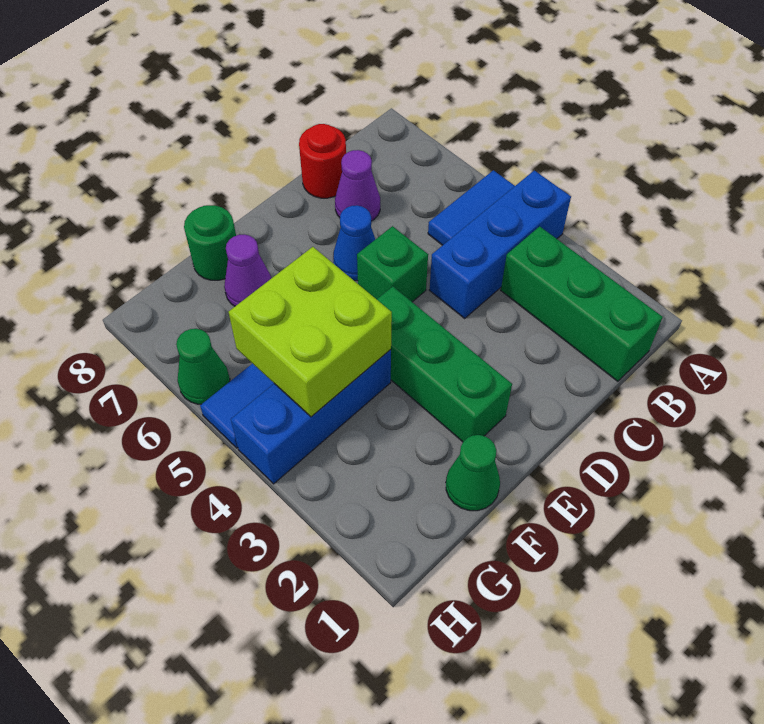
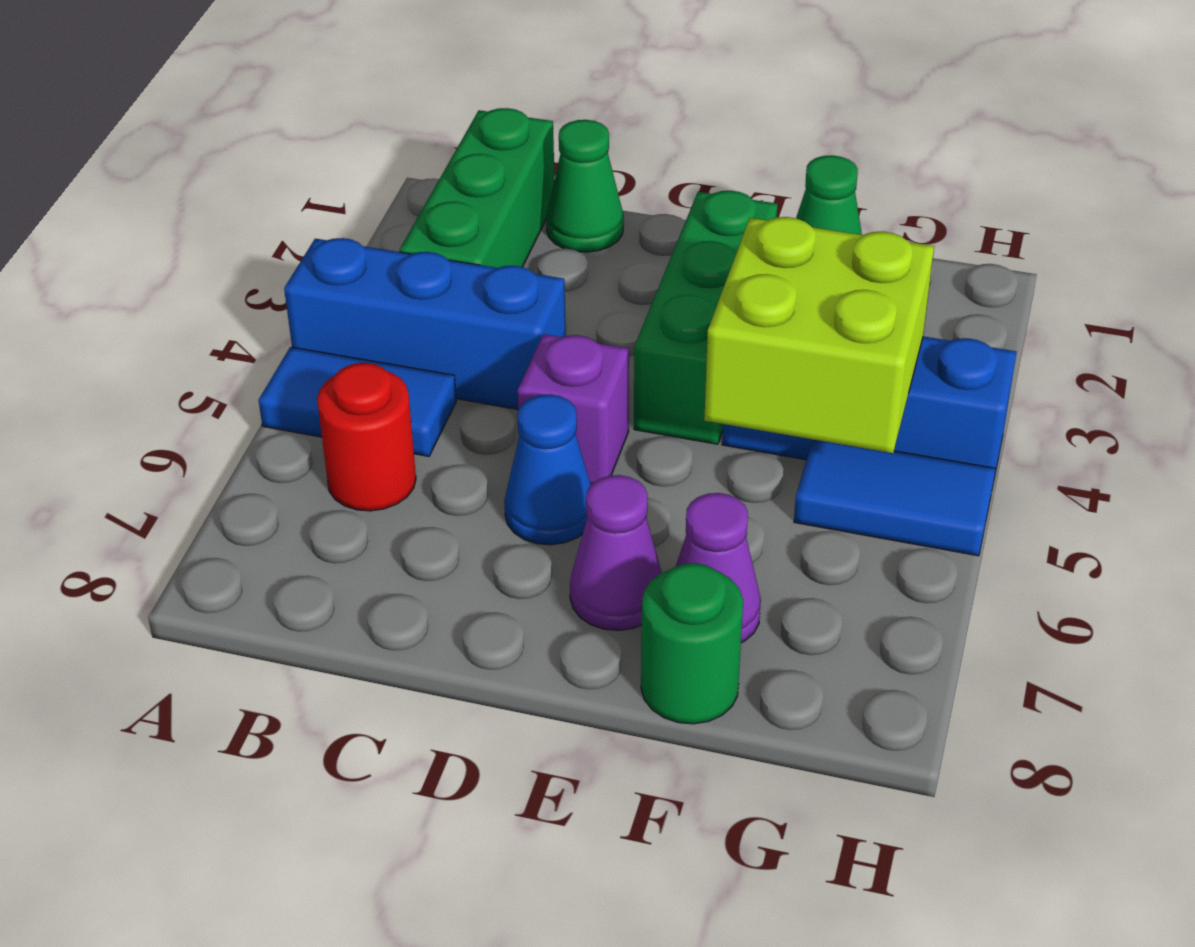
purple cone C7 level 1 -> purple cone E7 level 1
red round brick C8 level 1 -> red round brick B6 level 1
green brick D5 level 1 -> purple brick D5 level 1
green cone H6 level 1 -> green cone C1 level 1

